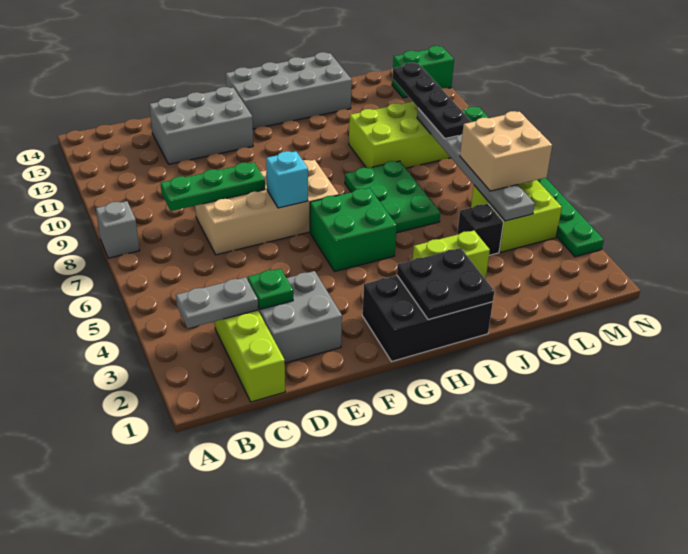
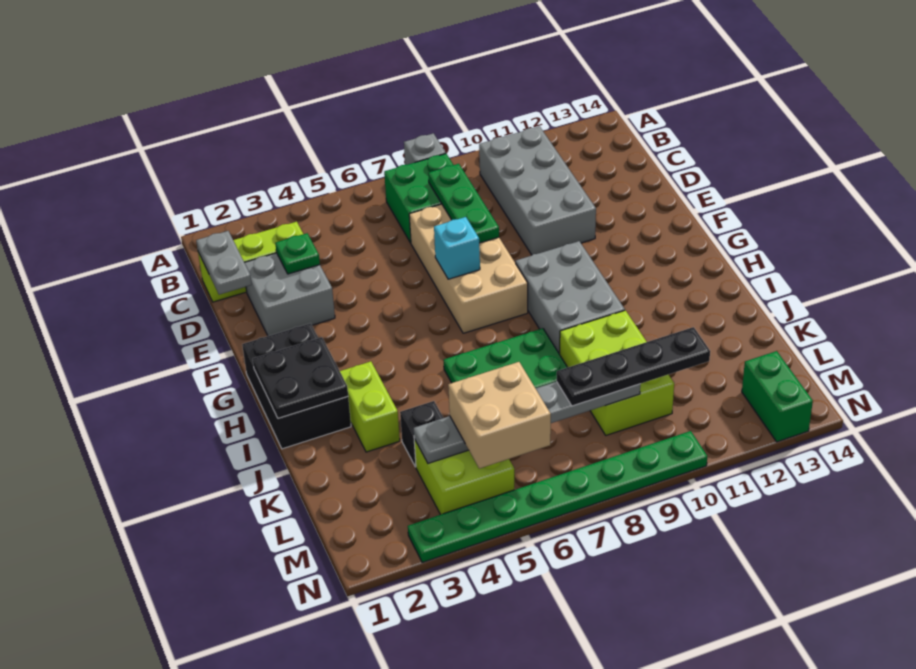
grey plate B3:C3 level 2 -> grey plate C1:D1 level 2
grey brick D12:F13 level 1 -> grey brick G9:I10 level 1
green brick G5:H6 level 1 -> green brick B7:C8 level 1
grey brick G13:J14 level 1 -> grey brick B10:E11 level 1

